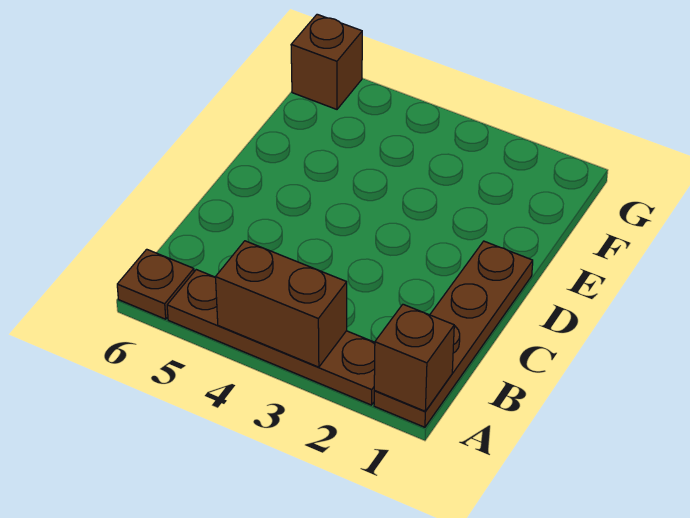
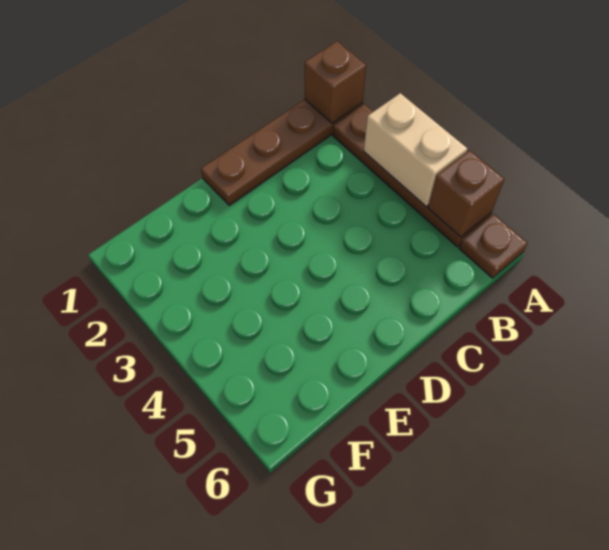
brown brick A3:A4 level 2 -> tan brick A3:A4 level 2
brown brick G6 level 1 -> brown brick A5 level 2

